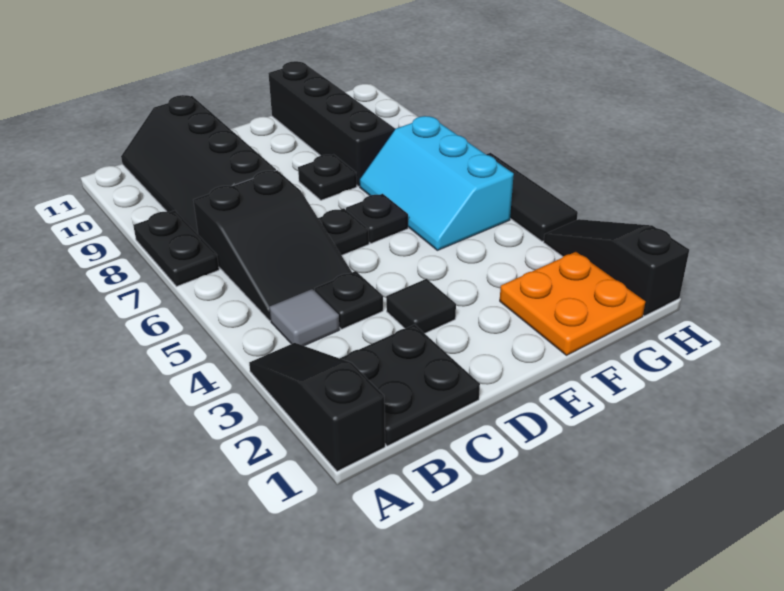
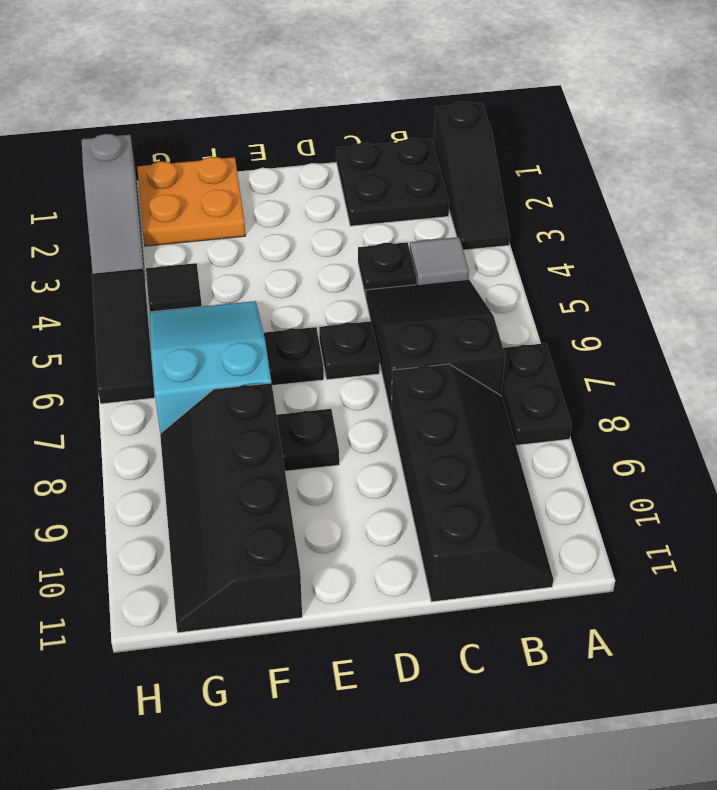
black tile D3 level 1 -> black tile G4 level 1
cyan slope F5:G7 level 1 top G -> cyan slope F5:G7 level 1 top 7
black slope H1:H3 level 1 top 1 -> grey slope H1:H3 level 1 top 1

